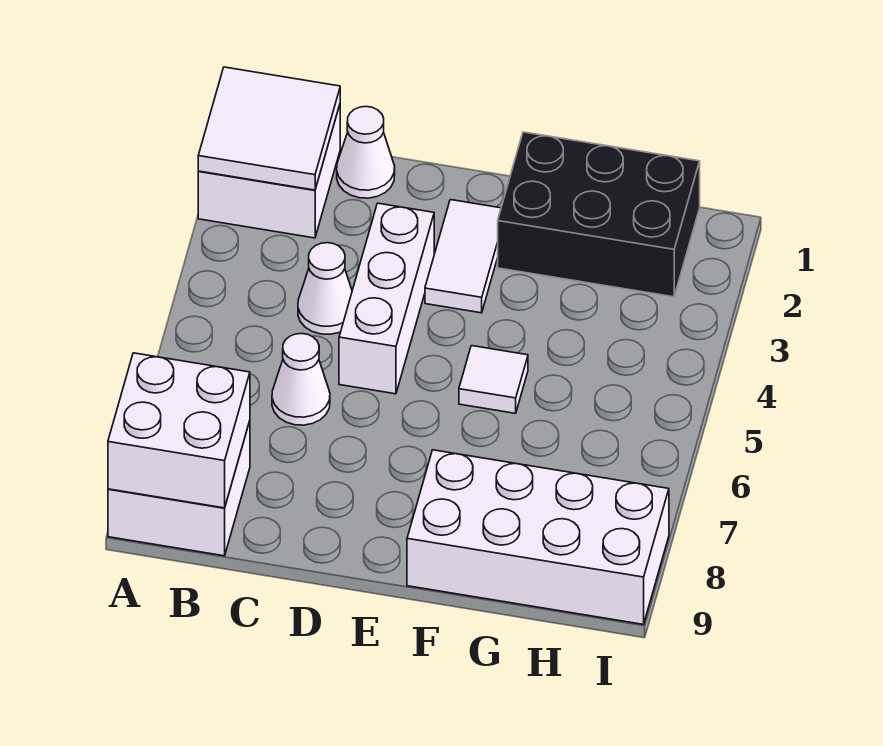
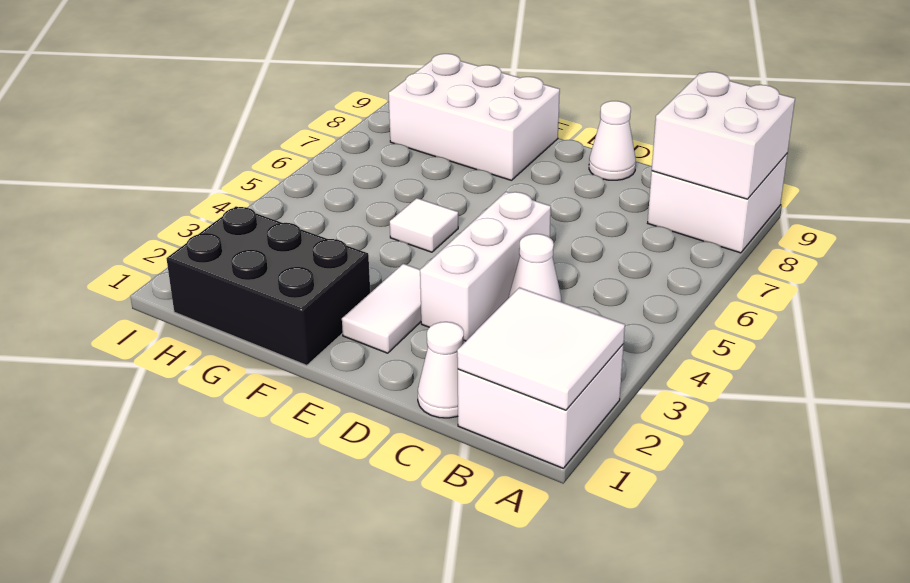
white cone C6 level 1 -> white cone D9 level 1
white brick F8:I9 level 1 -> white brick F8:H9 level 1

